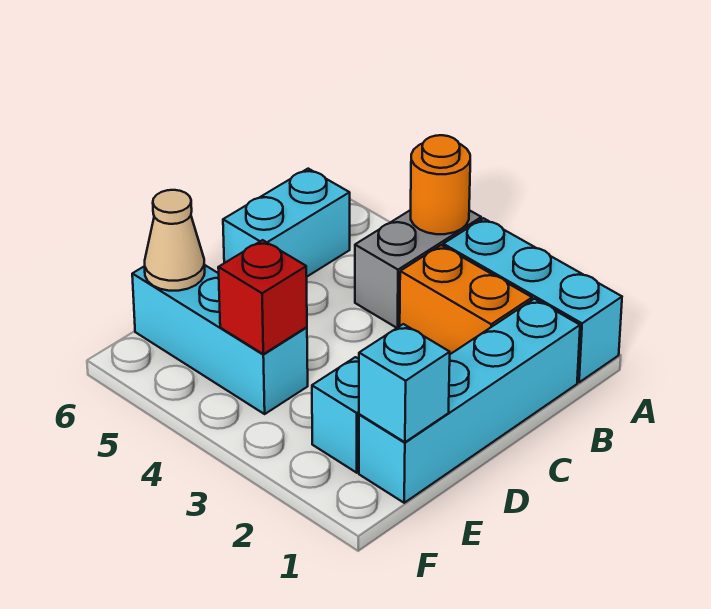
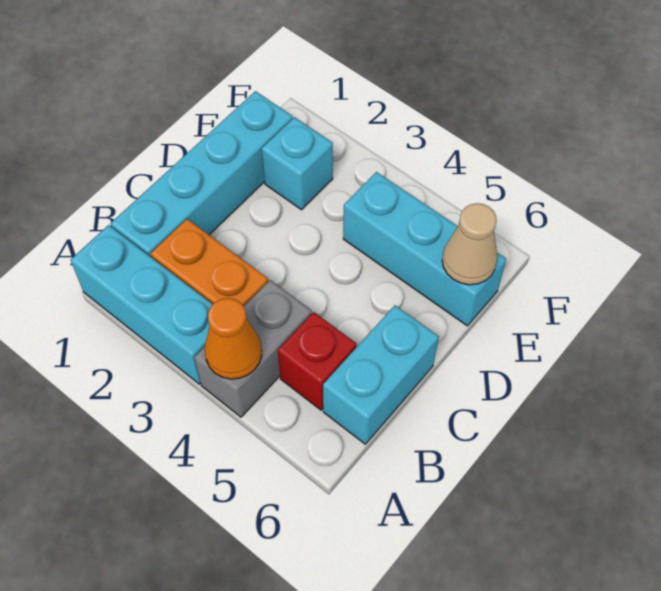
orange round brick A4 level 2 -> orange cone A4 level 2
cyan brick E1 level 2 -> none
red brick E4 level 2 -> red brick B5 level 1

